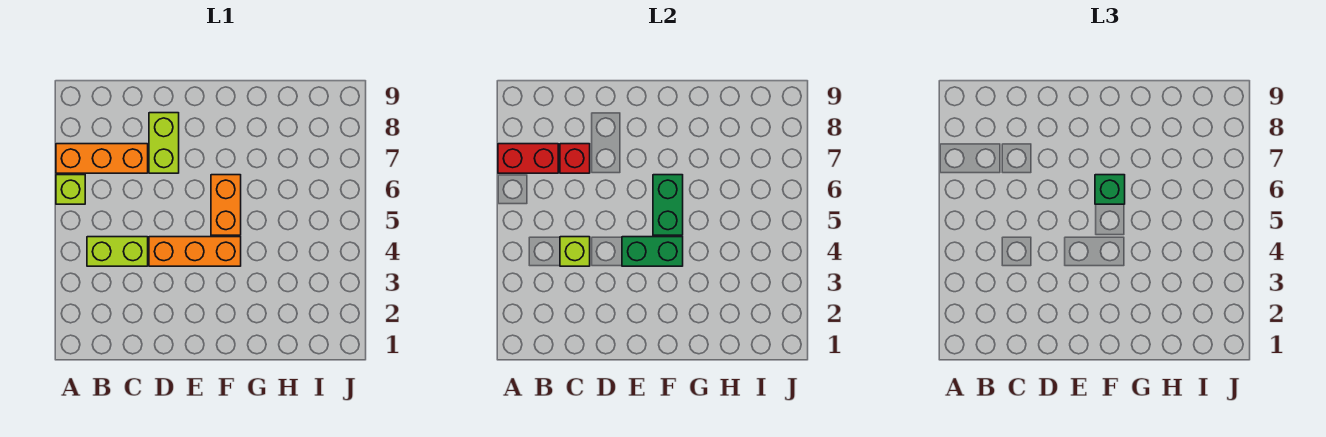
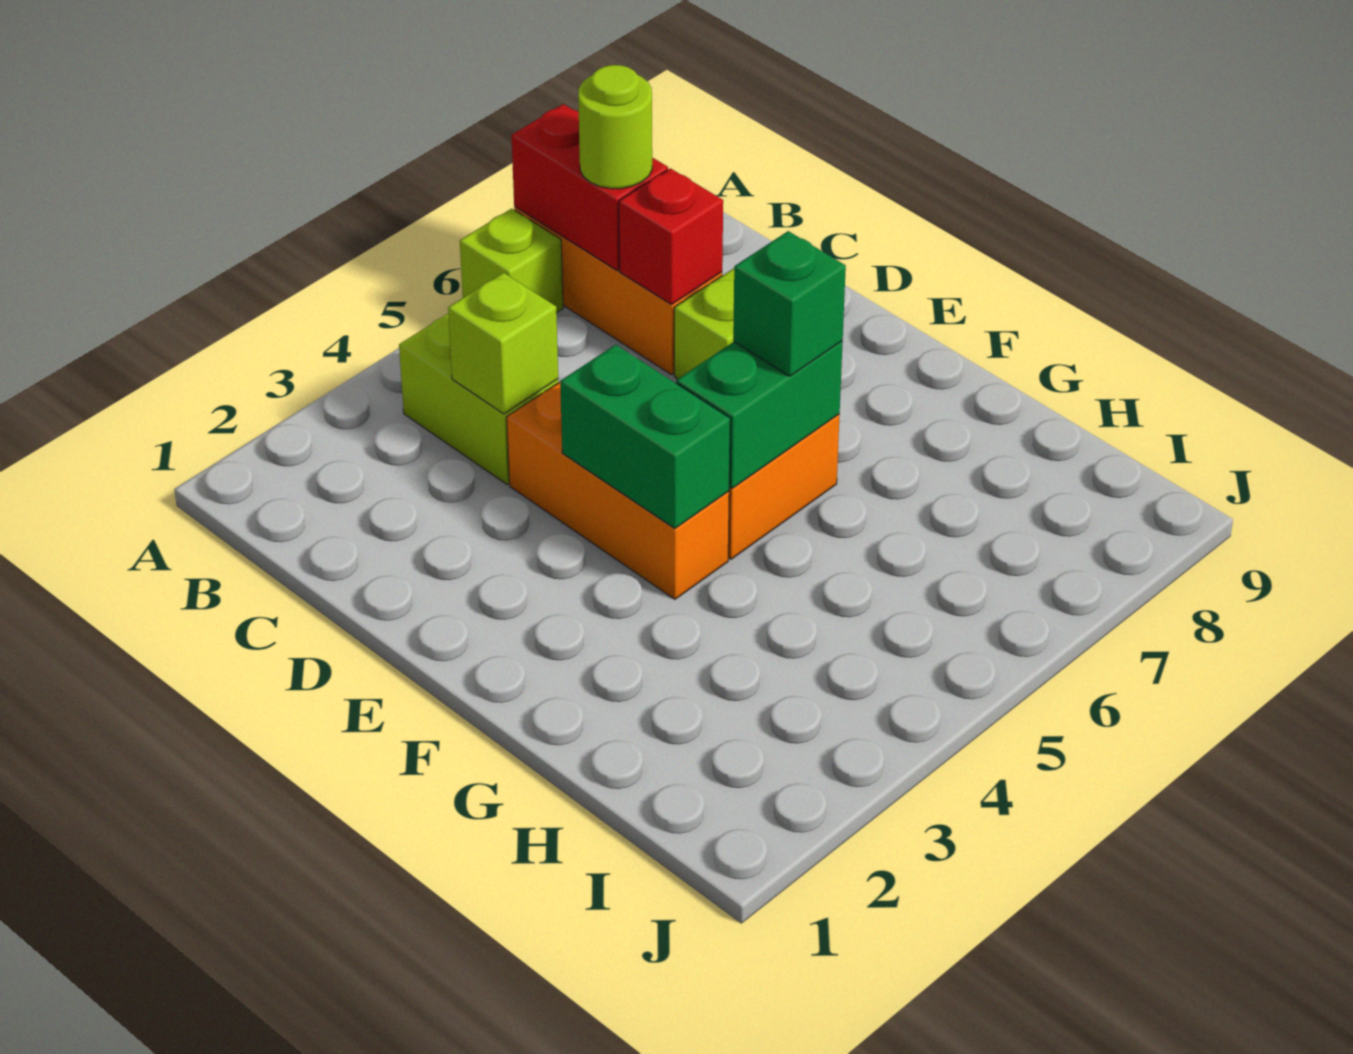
none -> lime round brick B7 level 3

